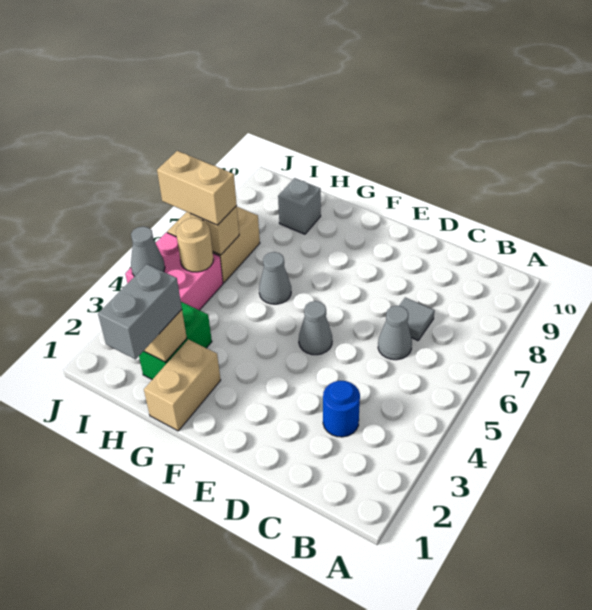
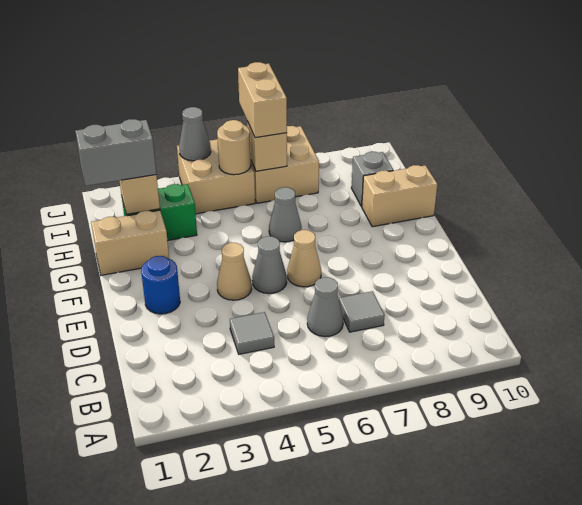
blue round brick C3 level 1 -> blue round brick E2 level 1
none -> grey tile C4 level 1
none -> tan cone E4 level 1
none -> tan cone E6 level 1
none -> tan brick G9:G10 level 1
pink brick I4:J5 level 1 -> tan brick I4:J5 level 1

